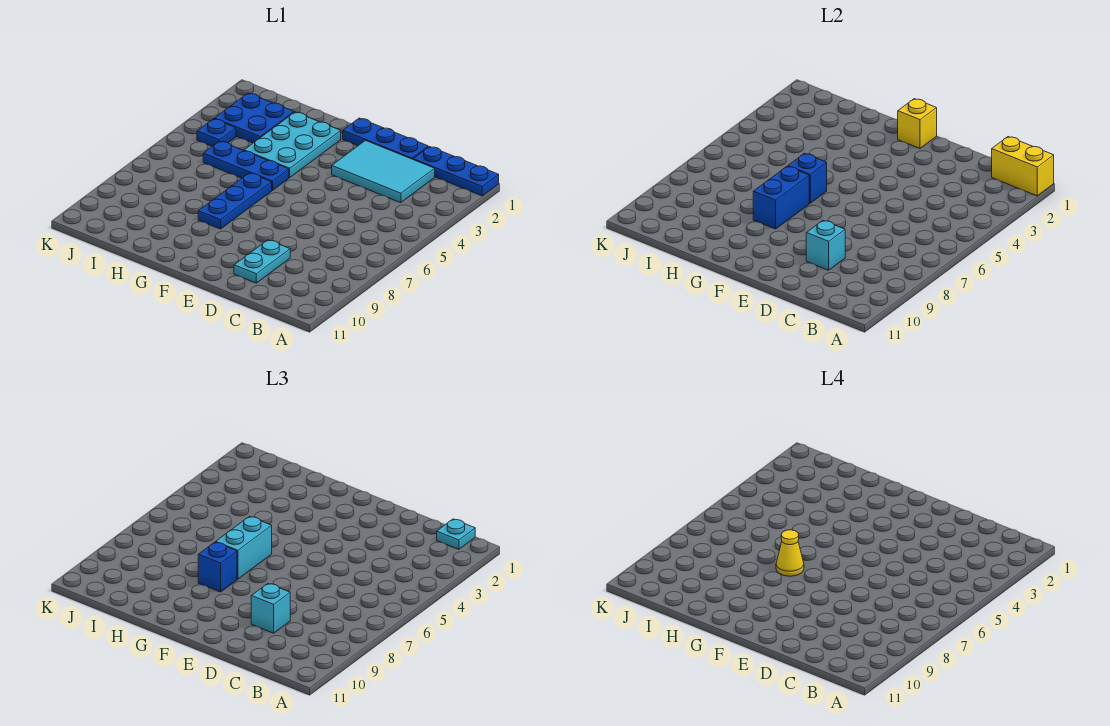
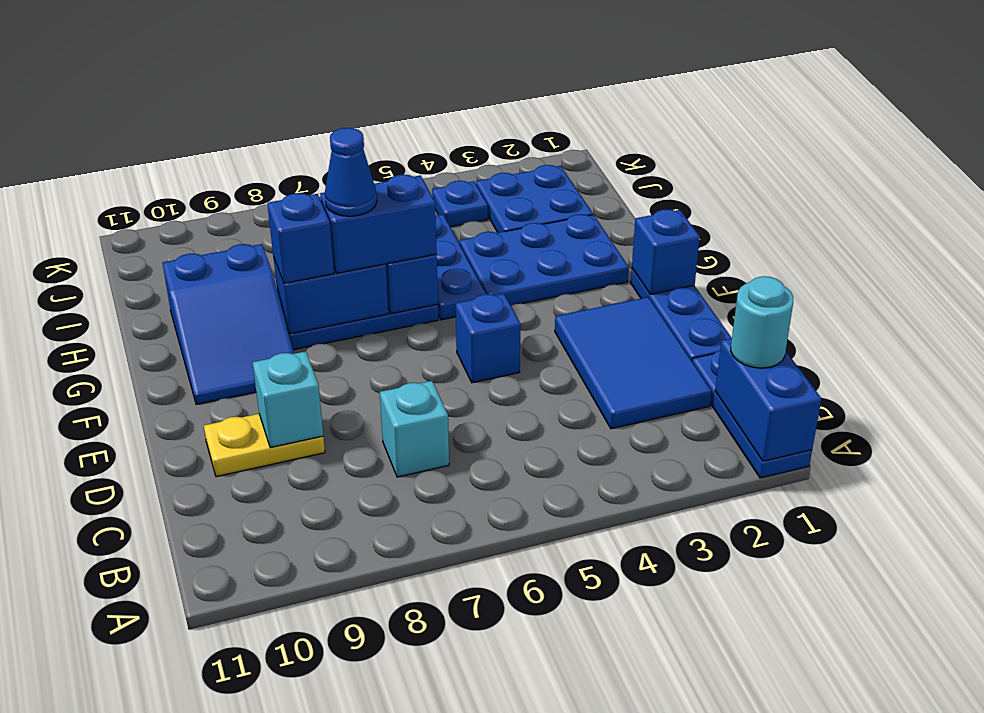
yellow brick A1:B1 level 2 -> blue brick A1:B1 level 2
cyan plate B1 level 3 -> cyan round brick B1 level 3
cyan tile C2:E3 level 1 -> blue tile C2:E3 level 1
cyan plate D9:D10 level 1 -> yellow plate D9:D10 level 1
cyan brick D9 level 3 -> cyan brick C7 level 1
none -> blue brick E5 level 1
yellow brick F1 level 2 -> blue brick F1 level 2
none -> blue slope F9:H10 level 1 top H
cyan plate G2:H4 level 1 -> blue plate G2:H4 level 1
cyan brick G6:G7 level 3 -> blue brick G6:G7 level 3
yellow cone G7 level 4 -> blue cone G7 level 4

